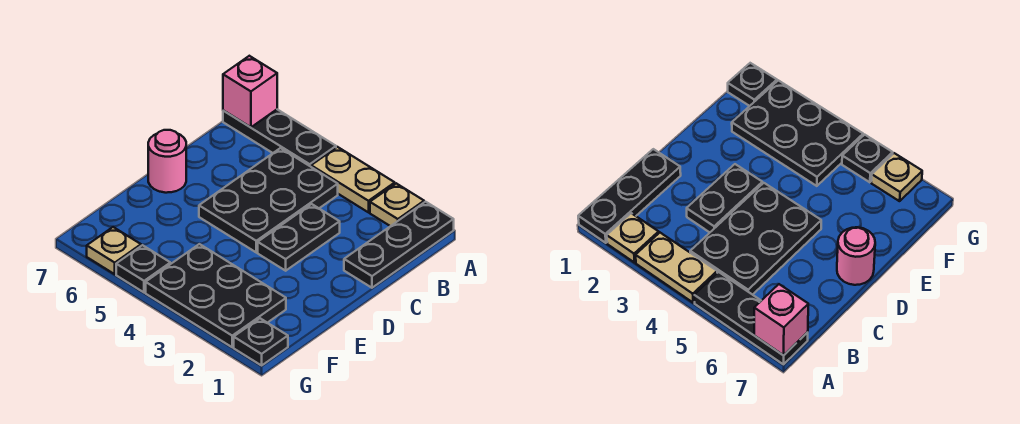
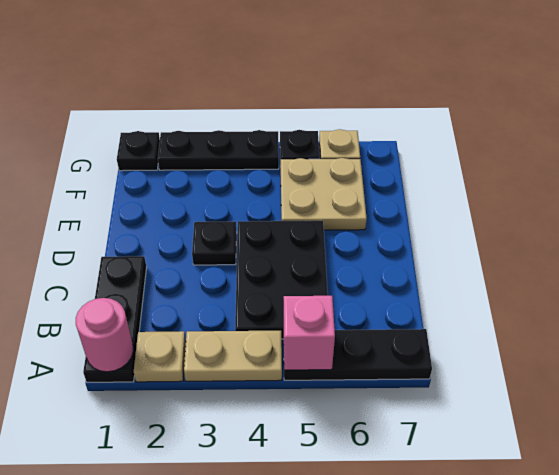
pink brick A7 level 2 -> pink brick A5 level 2
black plate C3:D3 level 1 -> black plate D3 level 1
pink round brick D7 level 1 -> pink round brick A1 level 2
none -> tan plate E5:F6 level 1
black plate F2:G4 level 1 -> black plate G2:G4 level 1

